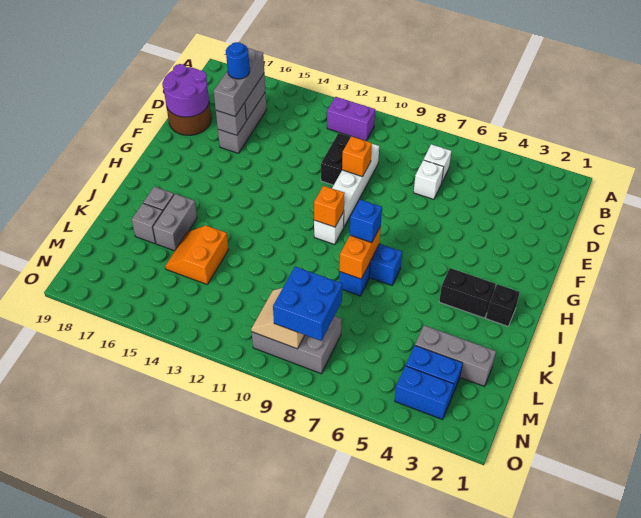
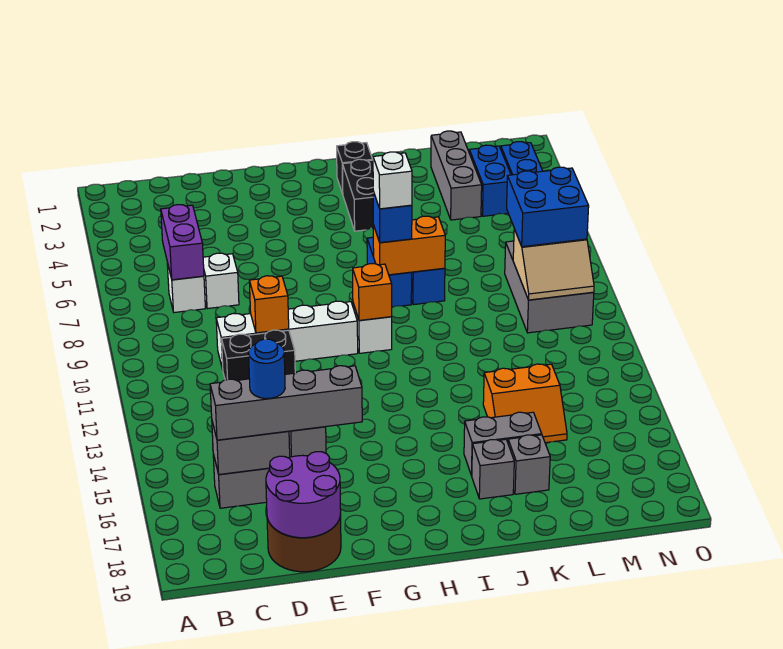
purple brick B11:B12 level 1 -> purple brick C6:C7 level 2
grey brick C16:E16 level 3 -> grey brick C16:F16 level 3
none -> white brick I8 level 4

